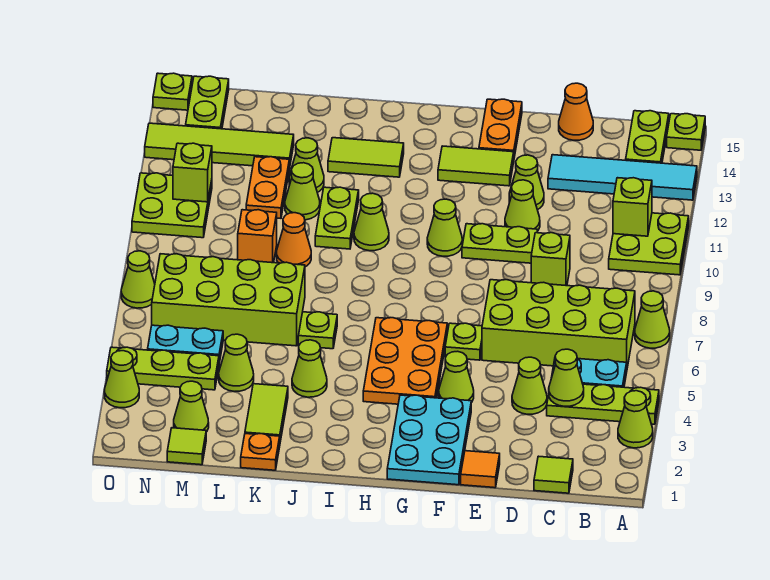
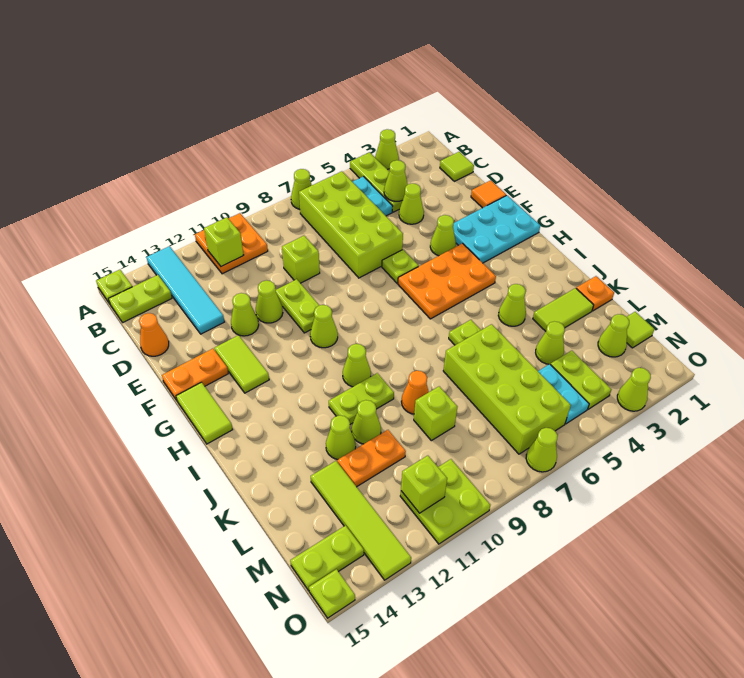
lime plate A10:B11 level 1 -> orange plate A10:B11 level 1
lime tile I13:J13 level 1 -> lime tile G15:H15 level 1
orange brick L9 level 1 -> lime brick L9 level 1
lime plate M4:O4 level 1 -> lime plate M4:N4 level 1

